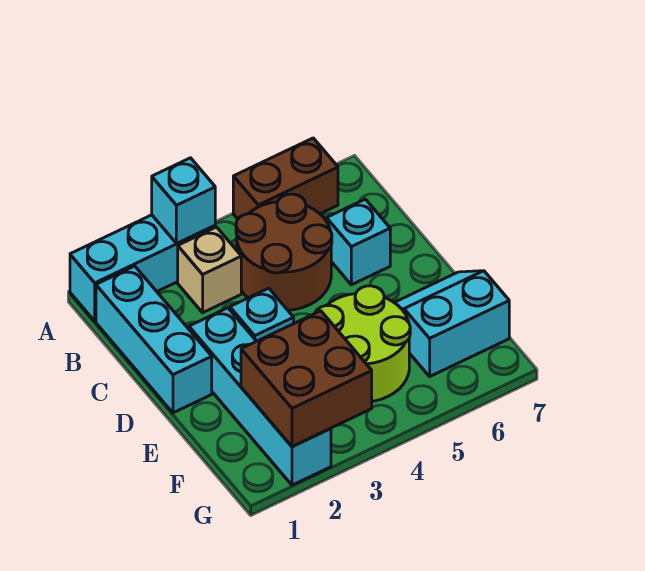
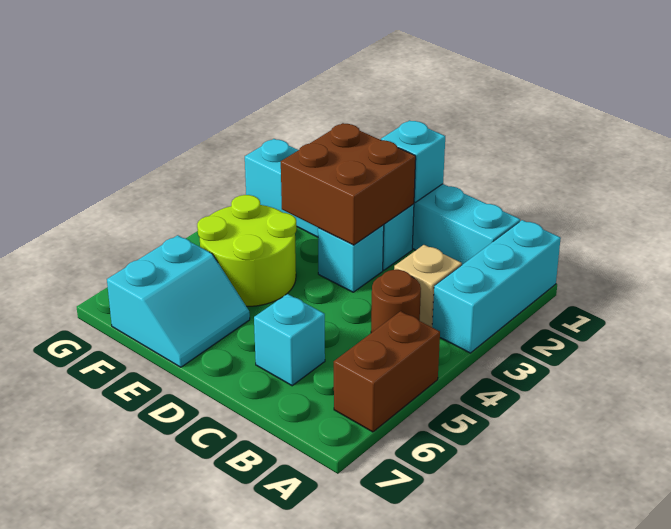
cyan brick A3 level 2 -> cyan brick D1 level 2
brown round brick B4:C5 level 1 -> brown round brick B4 level 1
brown brick F2:G3 level 2 -> brown brick D2:E3 level 2

